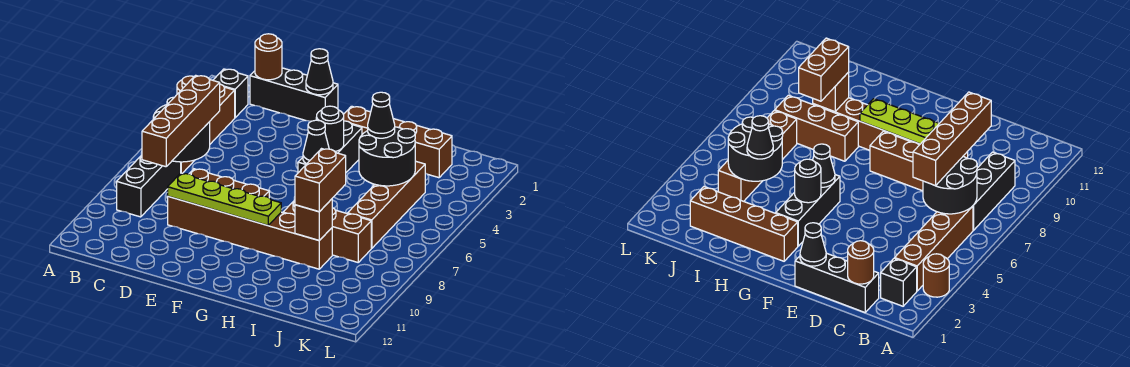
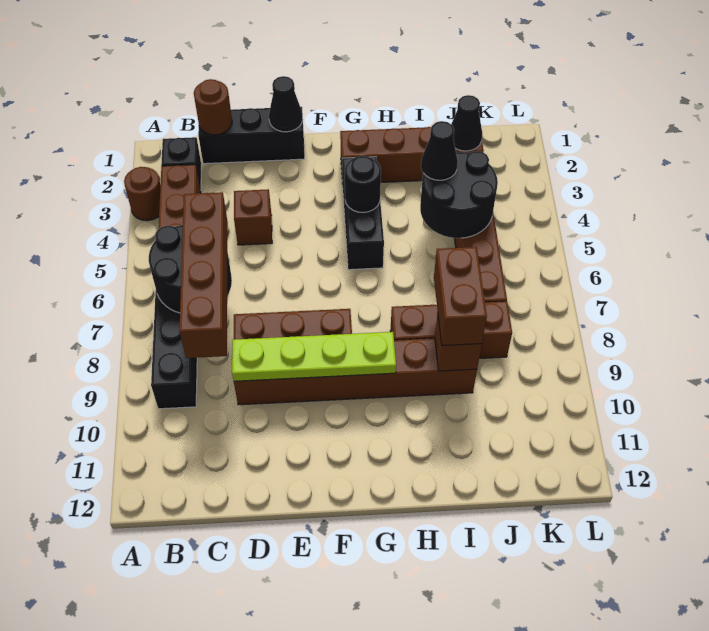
none -> brown brick D4 level 1
black cone G5 level 2 -> black cone J2 level 2

